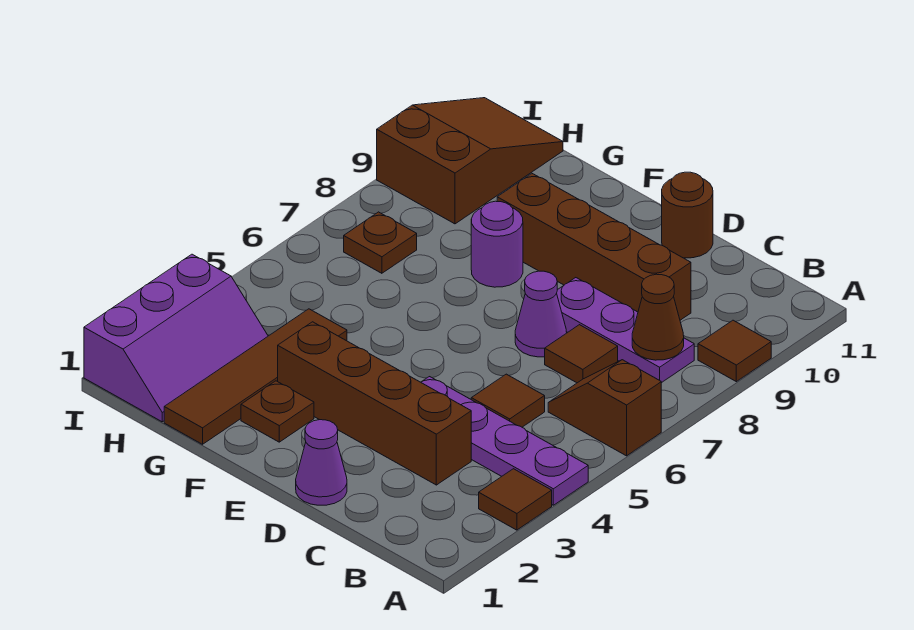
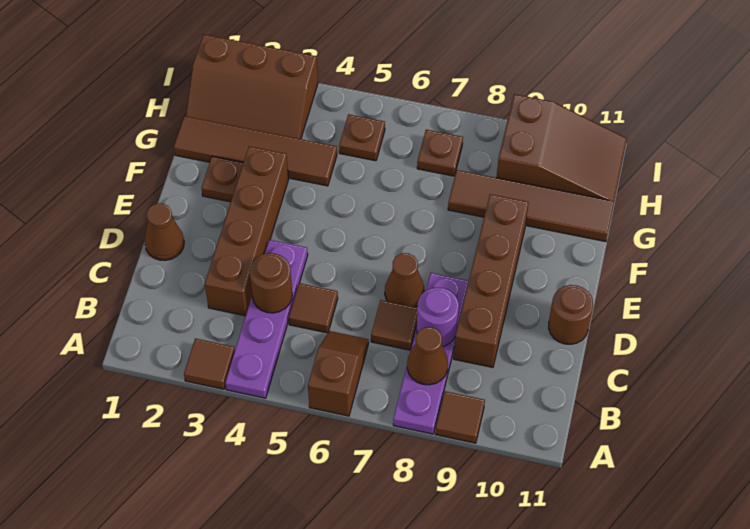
purple plate B8:D8 level 1 -> purple plate A8:D8 level 1
none -> brown round brick C4 level 2
purple cone D1 level 1 -> brown cone D1 level 1
purple cone D7 level 1 -> brown cone D7 level 1
purple round brick F8 level 1 -> purple round brick C8 level 2
none -> brown tile G8:G11 level 1
purple slope H1:I3 level 1 top I -> brown slope H1:I3 level 1 top I
none -> brown plate H5 level 1

